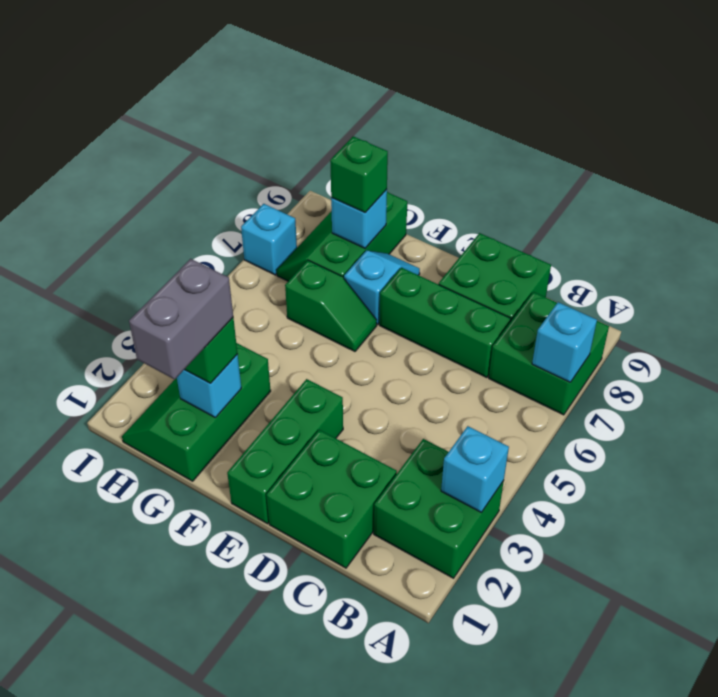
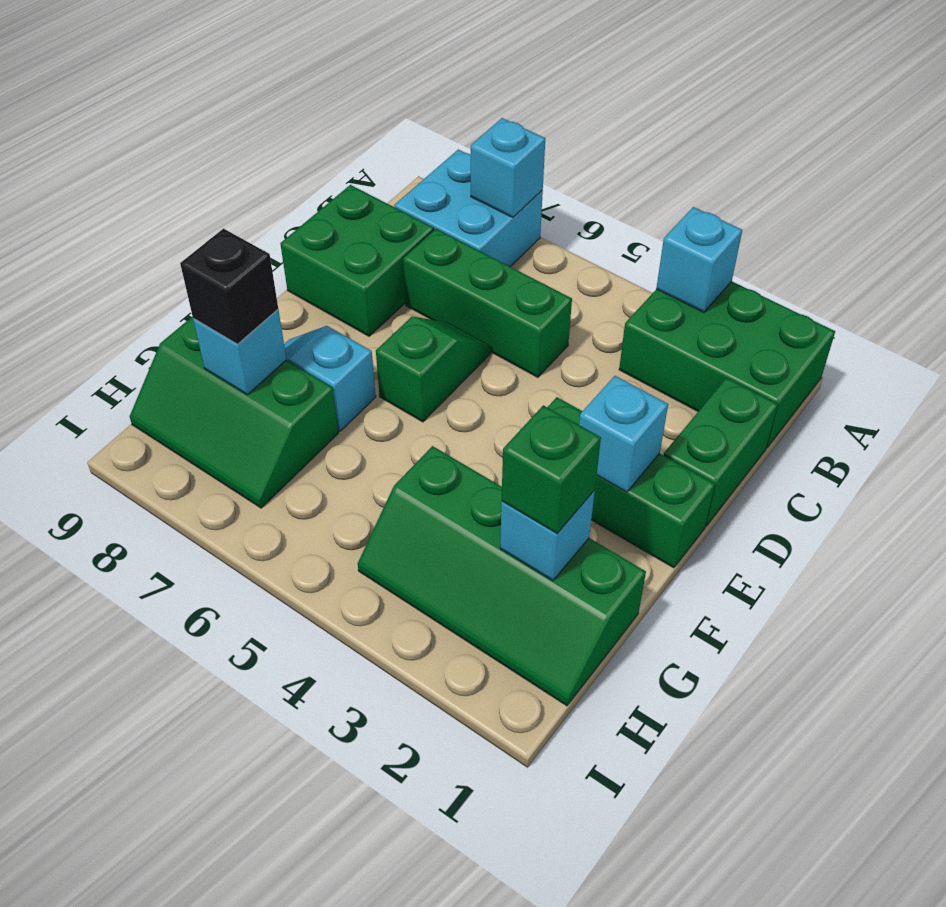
green brick A2:B3 level 1 -> green brick A1:B3 level 1
green brick A7:B8 level 1 -> cyan brick A7:B8 level 1
green brick C1:D2 level 1 -> green brick C1:D1 level 1
green brick C7:E7 level 1 -> green brick C5:C7 level 1
green slope F6:G6 level 1 top G -> green slope D6:E6 level 1 top E
green slope G1:H3 level 1 top G -> green slope G1:H4 level 1 top G
grey brick G1:G2 level 4 -> none
green brick G8 level 3 -> black brick G8 level 3
cyan brick I7 level 1 -> cyan brick E2 level 2

